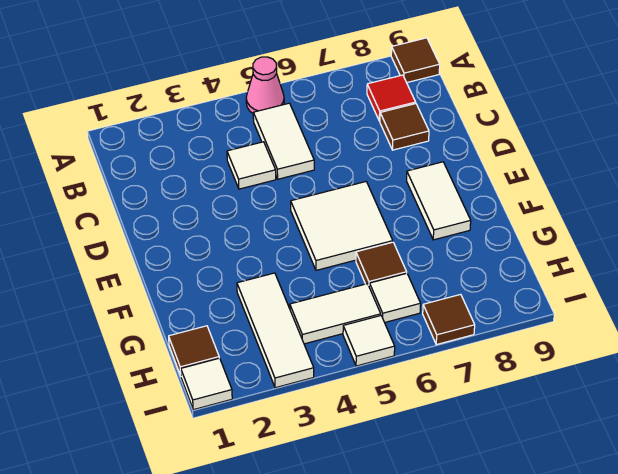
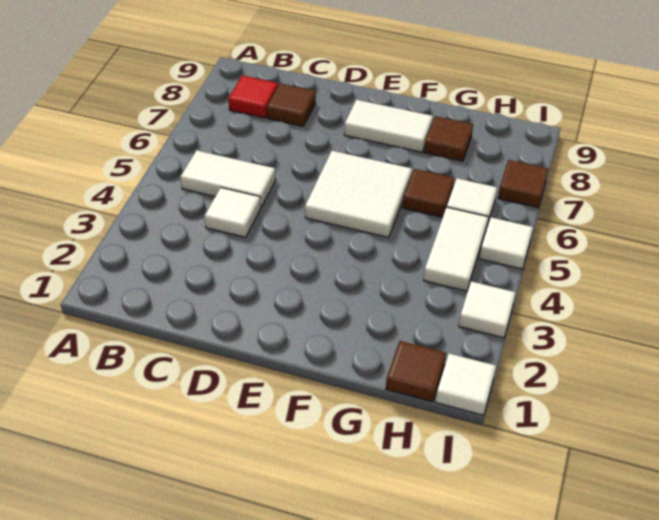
pink cone A5 level 1 -> none
brown tile A9 level 1 -> brown tile G8 level 1
white tile G3:I3 level 1 -> white tile I3 level 1

